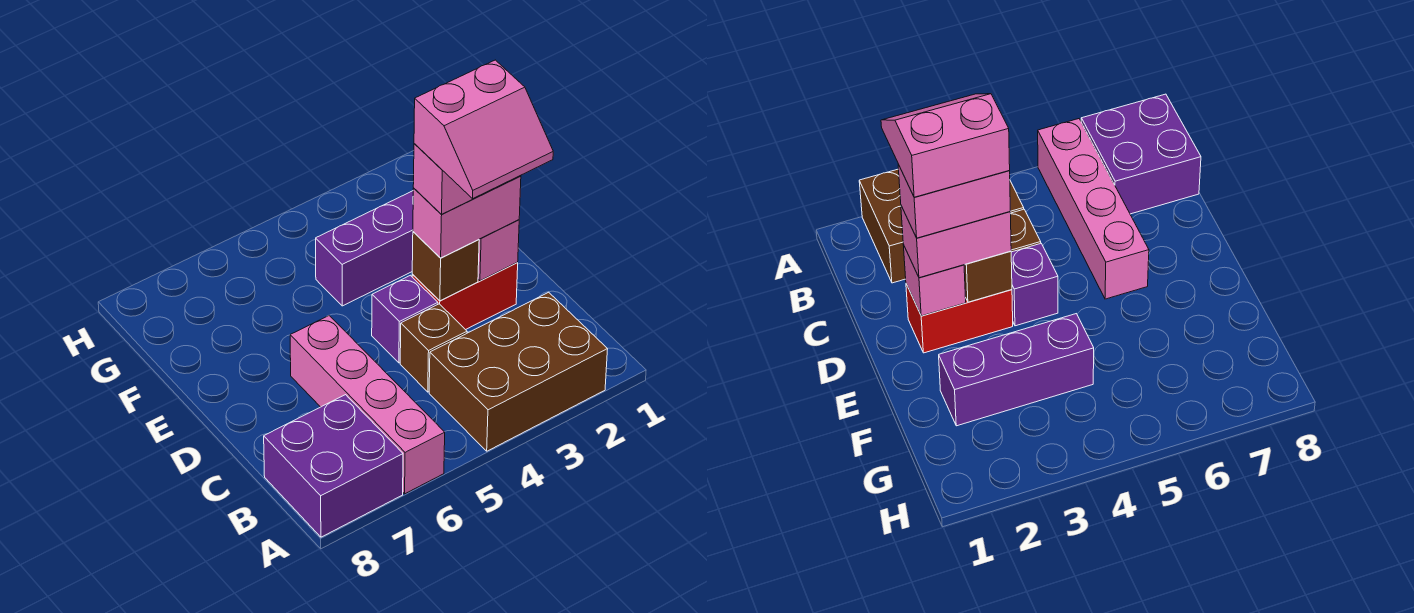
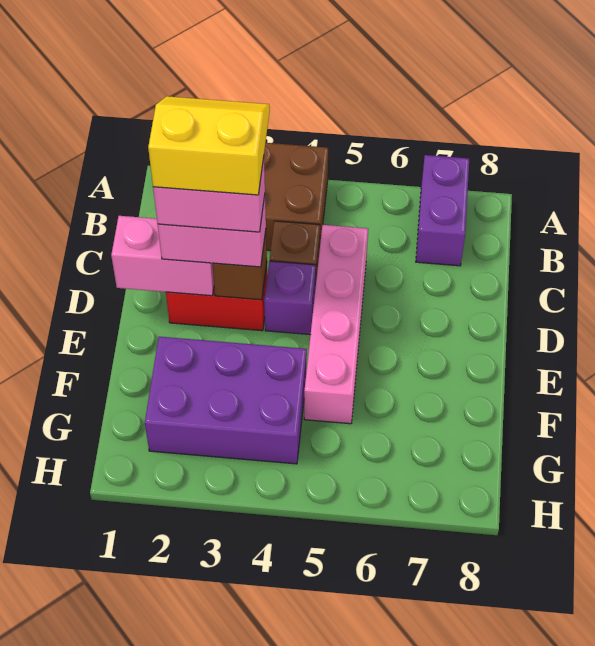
pink brick A6:D6 level 1 -> pink brick C5:F5 level 1
purple brick A7:B8 level 1 -> purple brick A7:B7 level 1
pink slope C2:D3 level 5 top D -> yellow slope C2:D3 level 5 top D
pink brick D2 level 2 -> pink brick D1:D2 level 2
purple brick F2:F4 level 1 -> purple brick F2:G4 level 1

